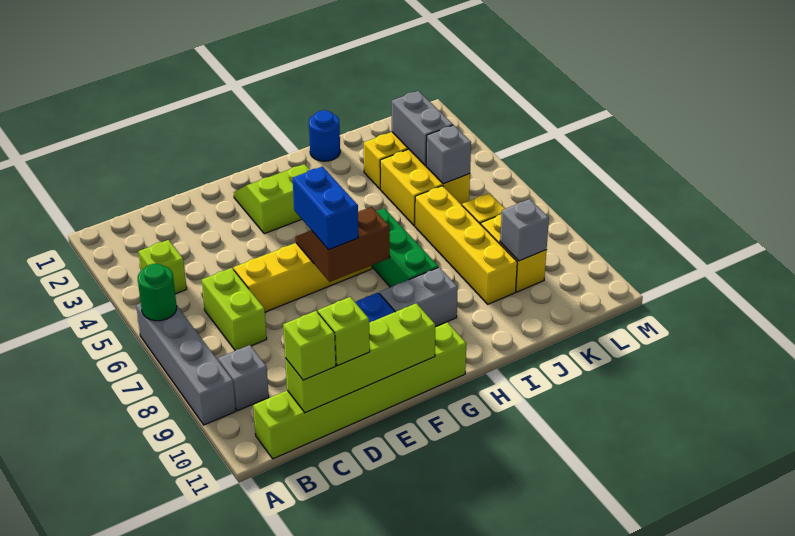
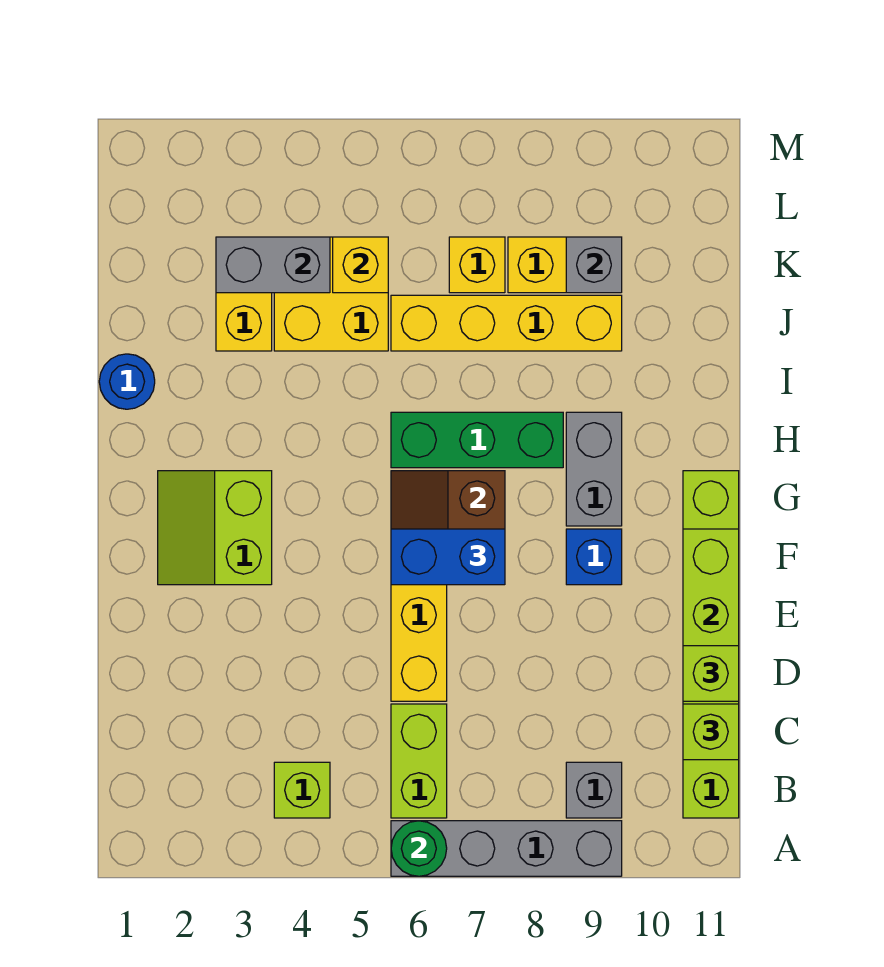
lime brick C6:C7 level 1 -> lime brick B6:C6 level 1
grey brick K5 level 2 -> yellow brick K5 level 2

